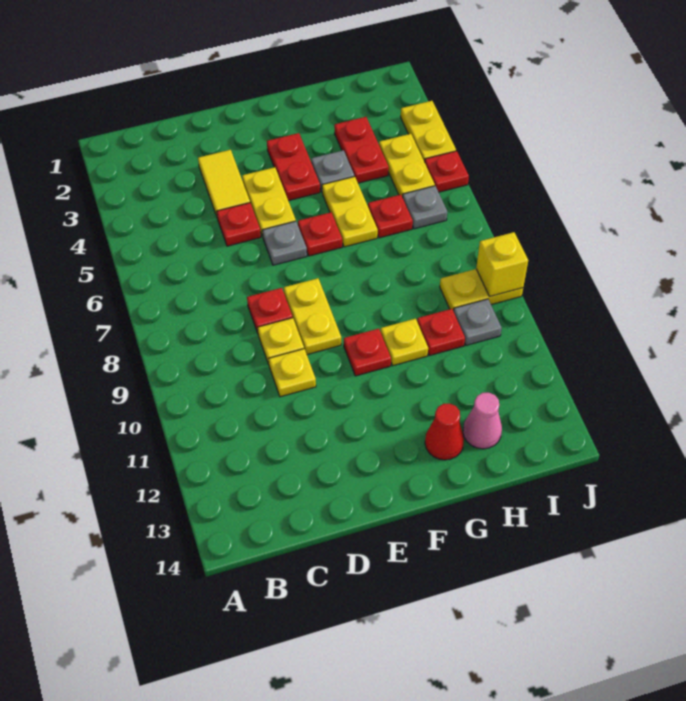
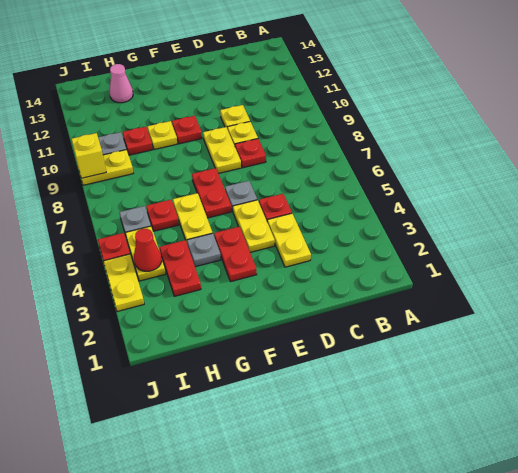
yellow tile D3:D4 level 1 -> yellow plate D3:D4 level 1
red plate F6 level 1 -> red plate F6:F7 level 1
red cone G13 level 1 -> red cone I4 level 2

